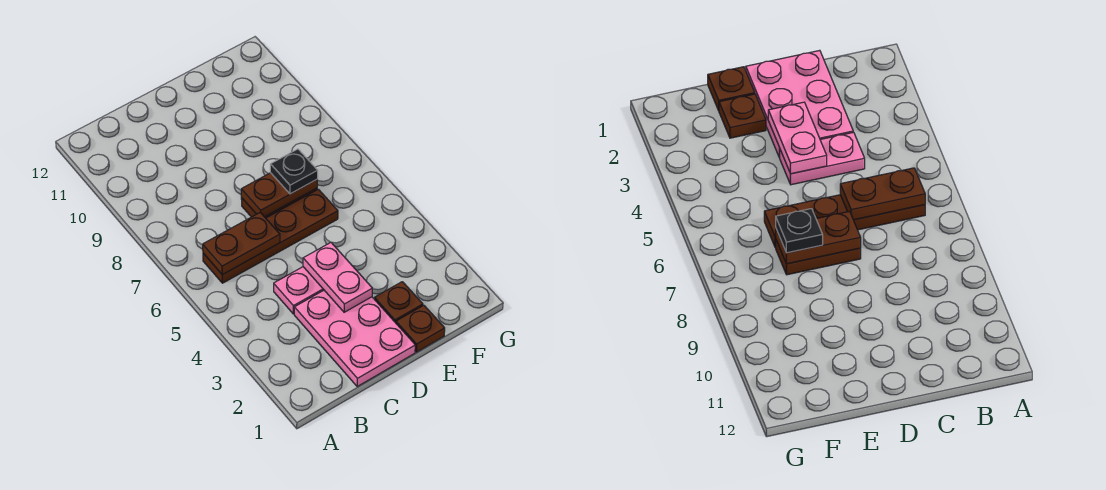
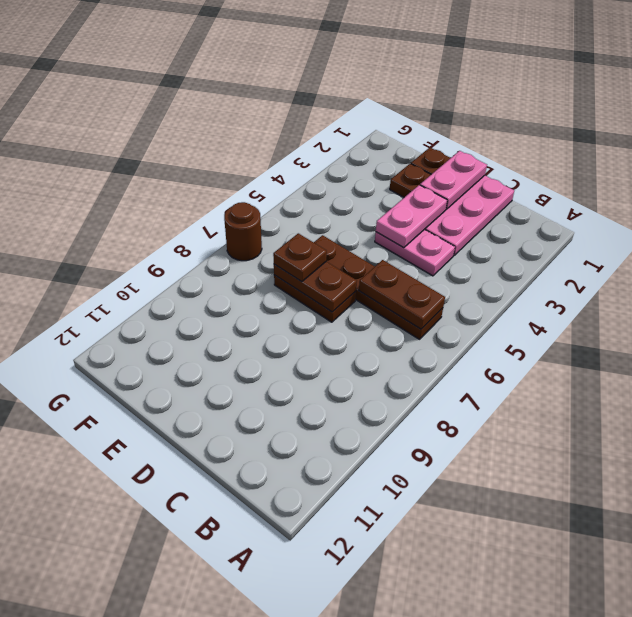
none -> pink plate D1:D2 level 2
black plate E7 level 3 -> brown plate E7 level 3
none -> brown round brick G7 level 1

